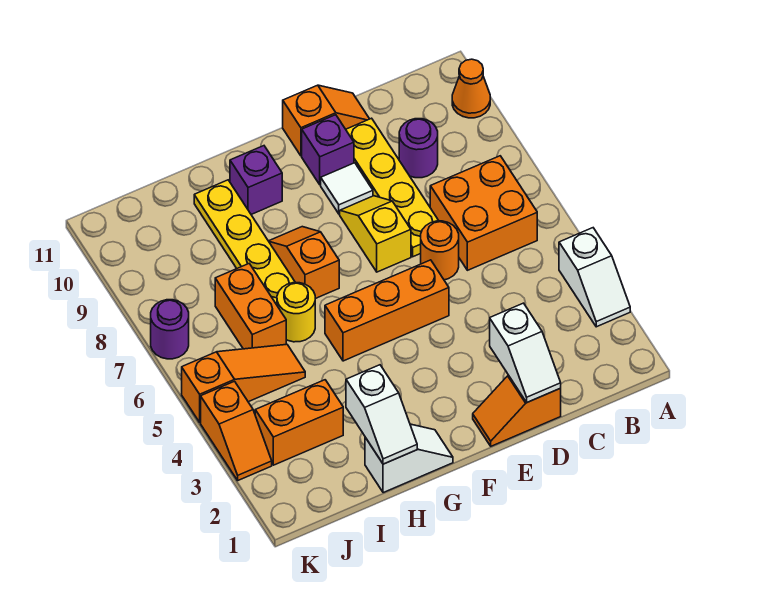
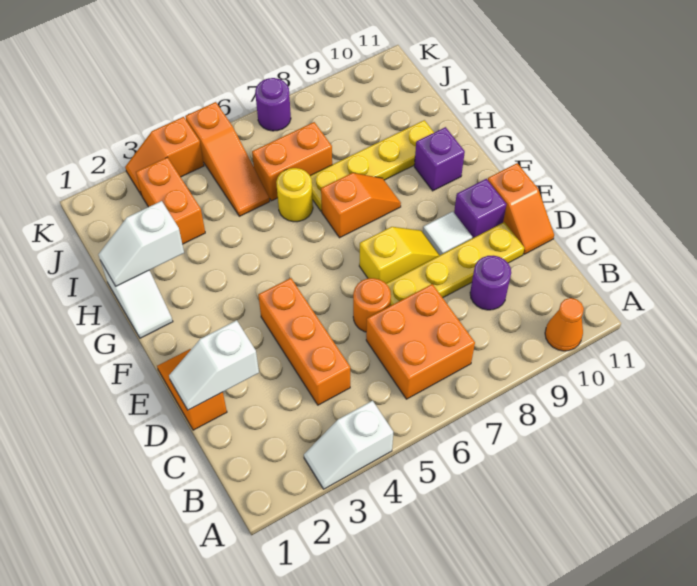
orange brick E5:G5 level 1 -> orange brick C4:E4 level 1

